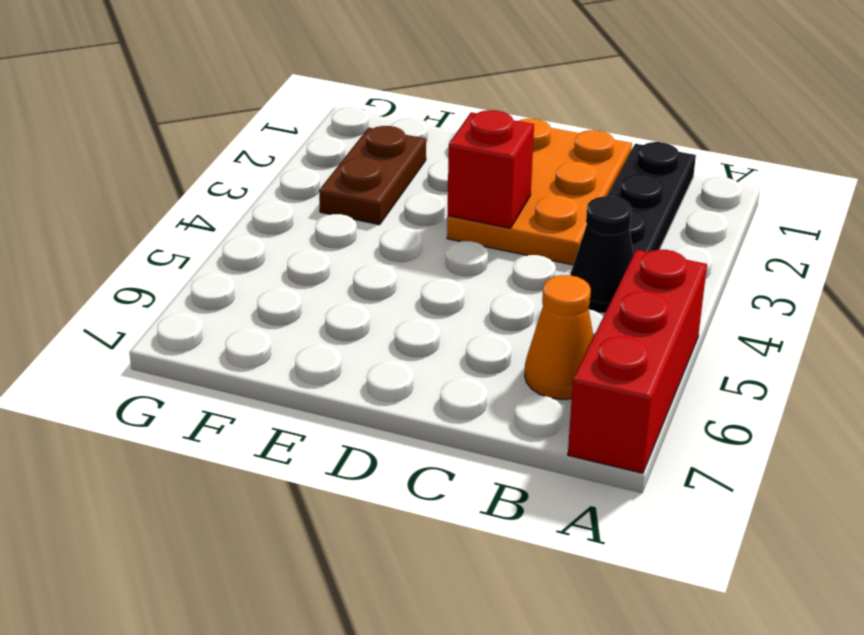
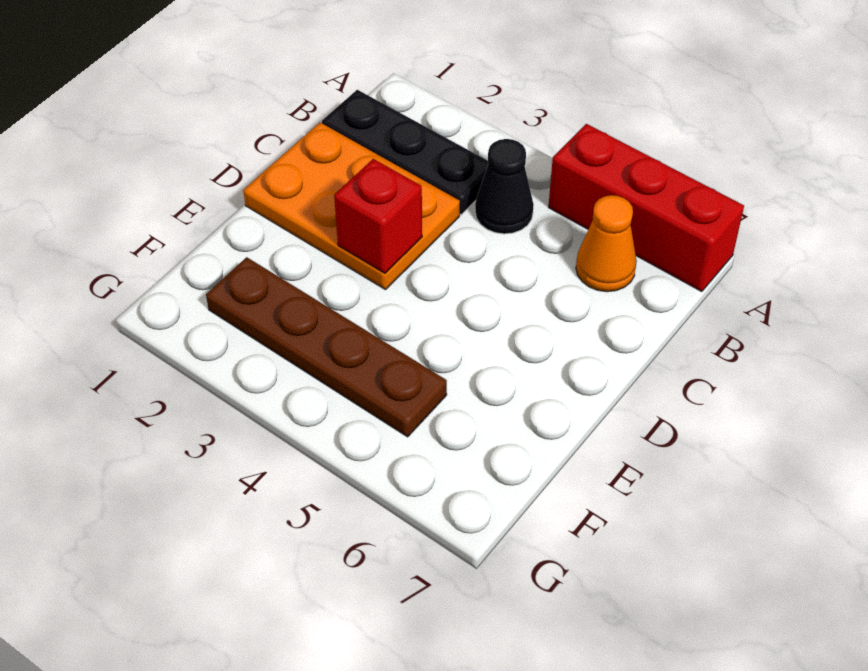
brown plate F2:F3 level 1 -> brown plate F2:F5 level 1

